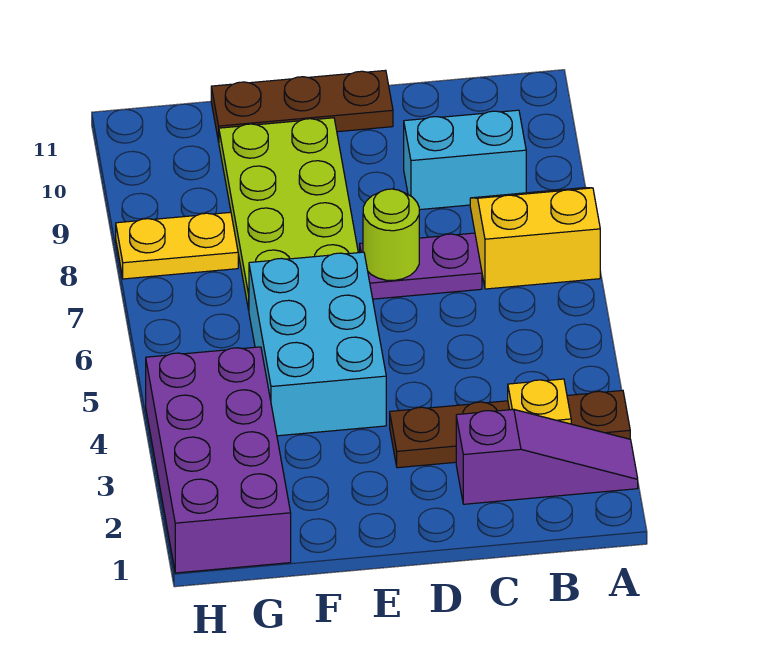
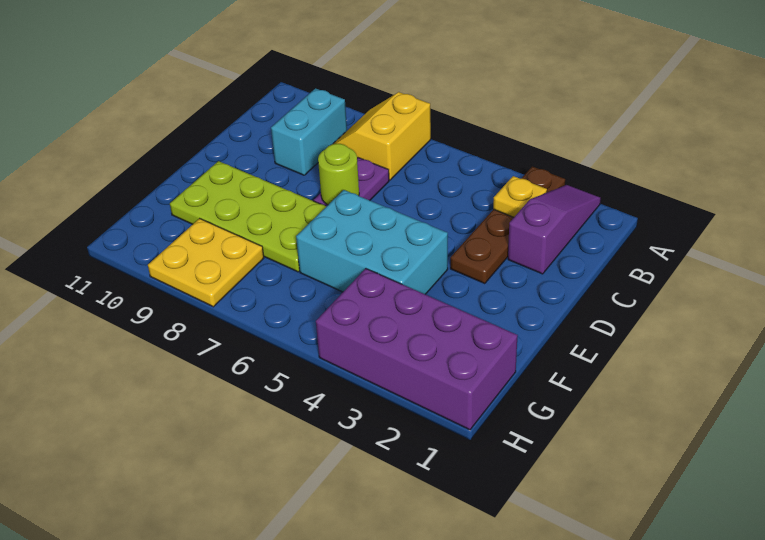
brown plate D11:F11 level 1 -> none
yellow plate G8:H8 level 1 -> yellow plate G8:H9 level 1

